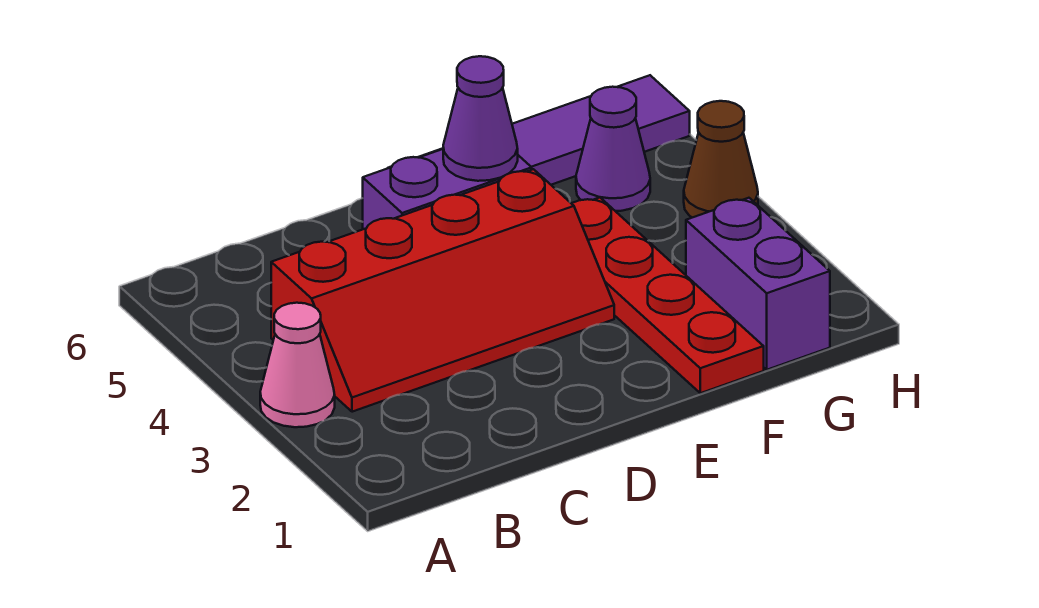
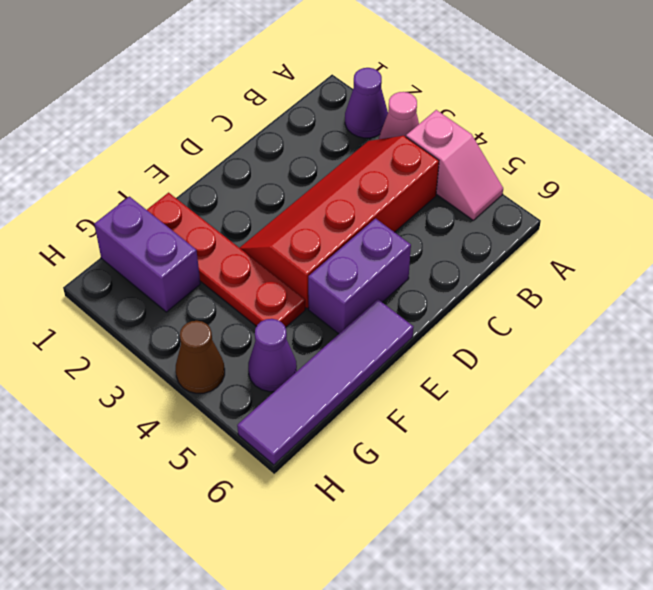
none -> pink slope A4:A5 level 1 top 4
purple cone E5 level 2 -> purple cone A2 level 1

